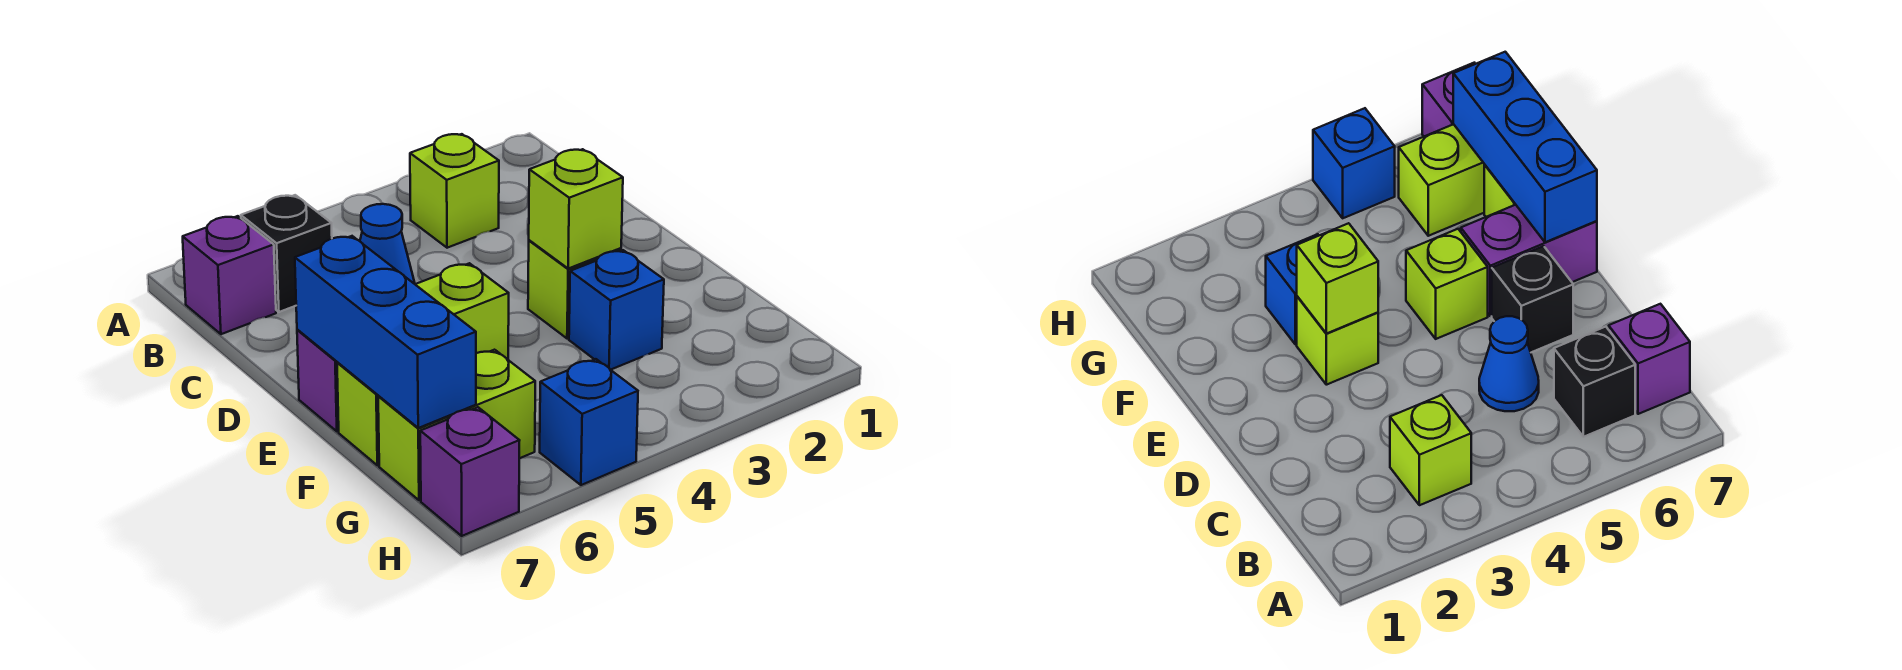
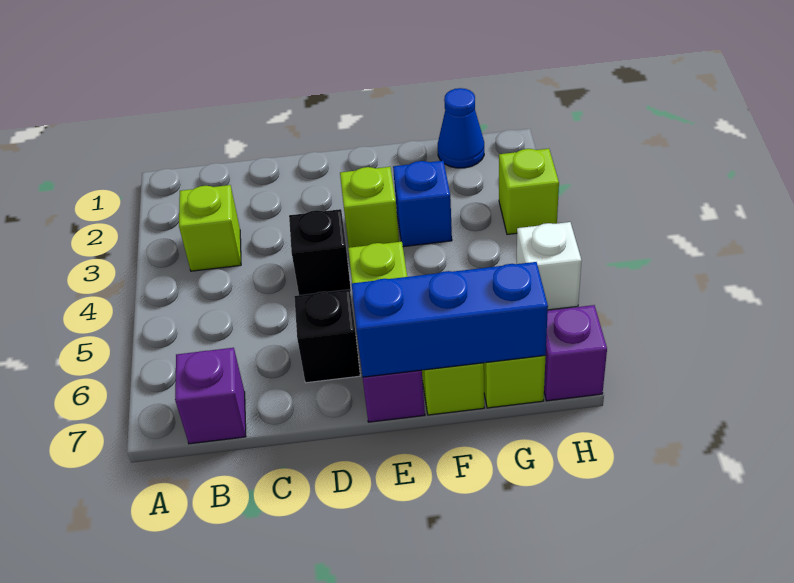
black brick B6 level 1 -> black brick D4 level 1
blue cone C5 level 1 -> blue cone G1 level 1
lime brick E3 level 2 -> lime brick H3 level 1
blue brick H5 level 1 -> white brick H5 level 1

